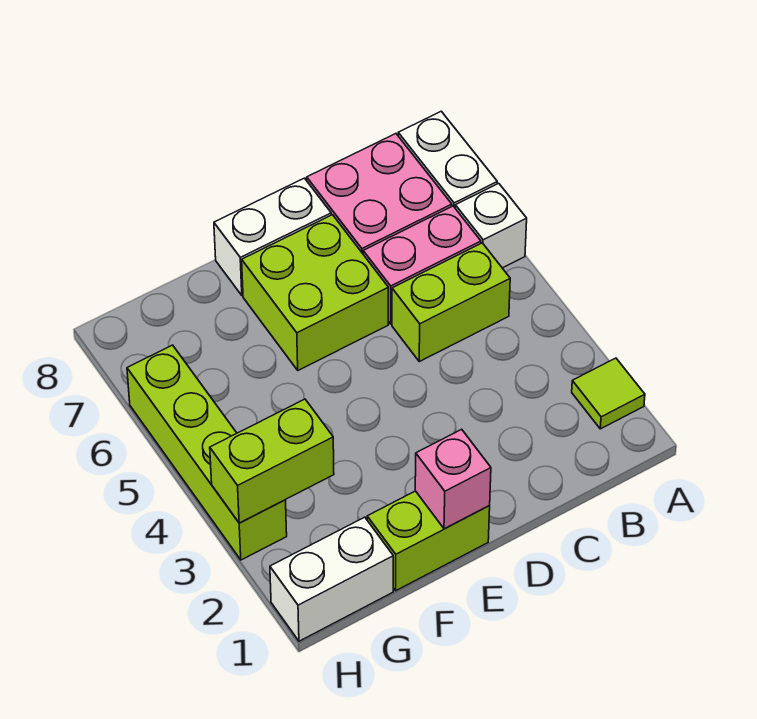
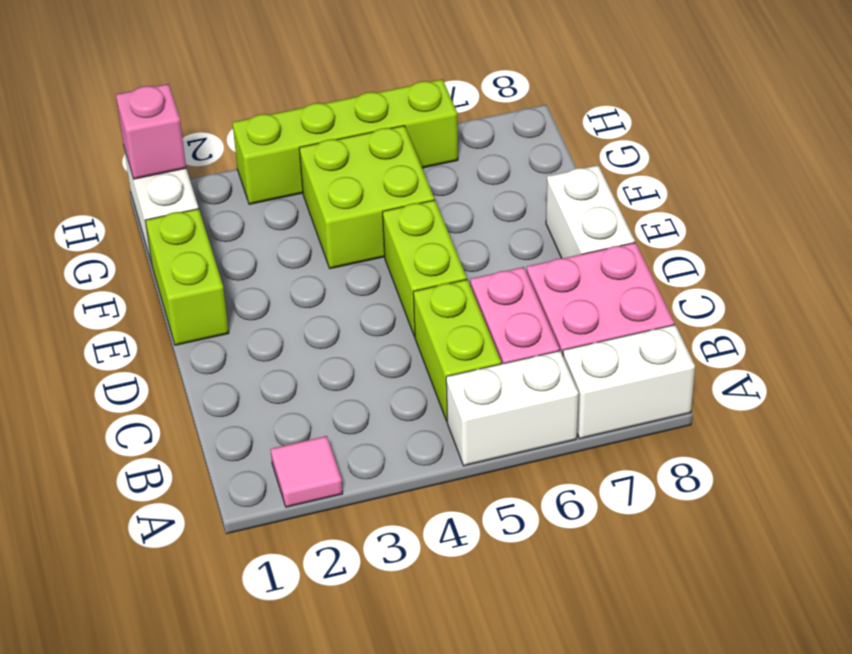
lime tile A2 level 1 -> pink tile A2 level 1
white brick A6 level 1 -> white brick A5:A6 level 1
lime brick D6:E7 level 1 -> lime brick F4:G5 level 1
pink brick E1 level 2 -> pink brick H1 level 2
lime brick G3:H3 level 2 -> lime brick D5:E5 level 1

